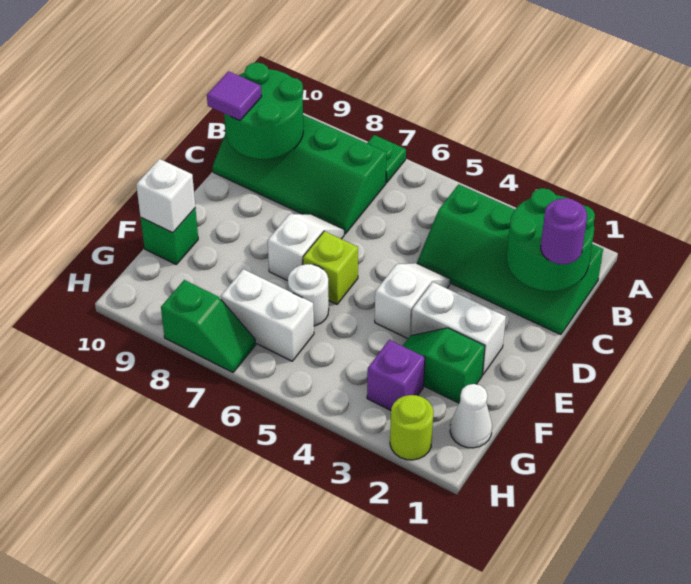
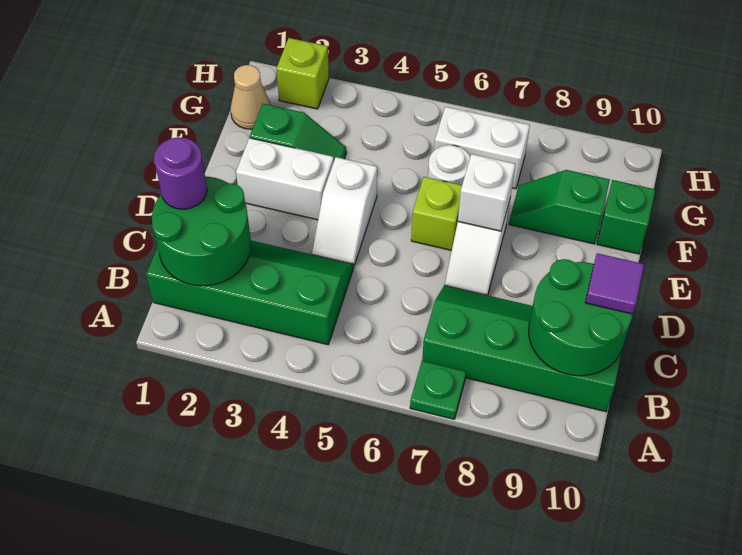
white brick F10 level 2 -> white brick E7 level 2
white cone G1 level 1 -> tan cone G1 level 1
purple brick G3 level 1 -> none
lime round brick H2 level 1 -> lime brick H2 level 1
green slope H7:H8 level 1 top 8 -> green slope F8:F9 level 1 top 9

